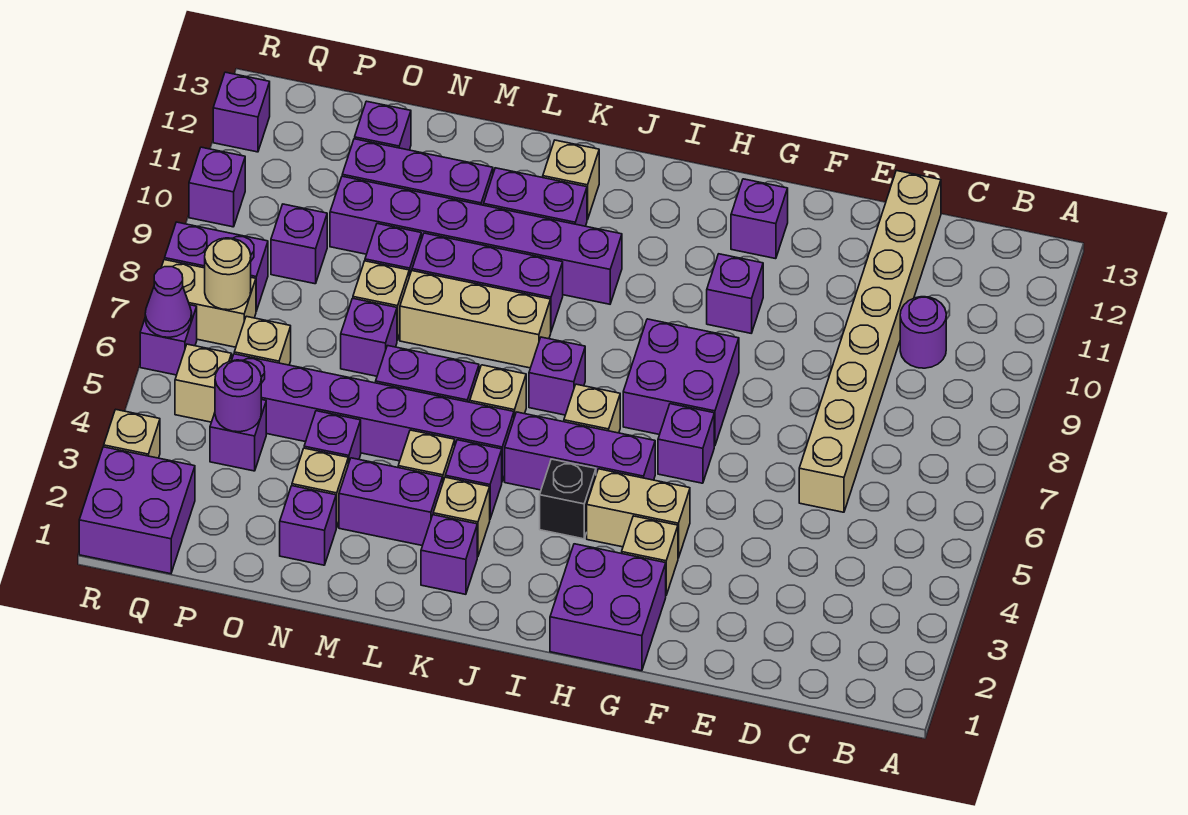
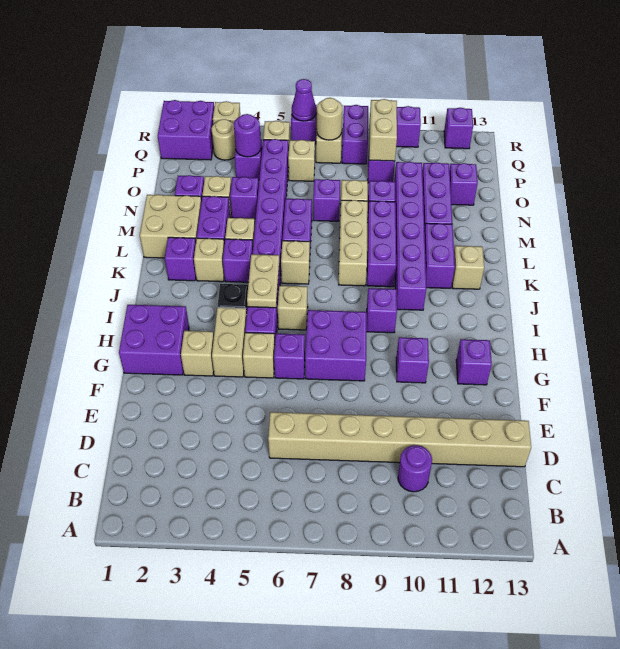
none -> tan brick G5 level 1
none -> tan plate I5:J5 level 2
purple brick J7 level 1 -> purple brick I9 level 1
none -> tan brick L1:M2 level 1
none -> tan brick P9:Q9 level 2
none -> tan round brick Q3 level 1

